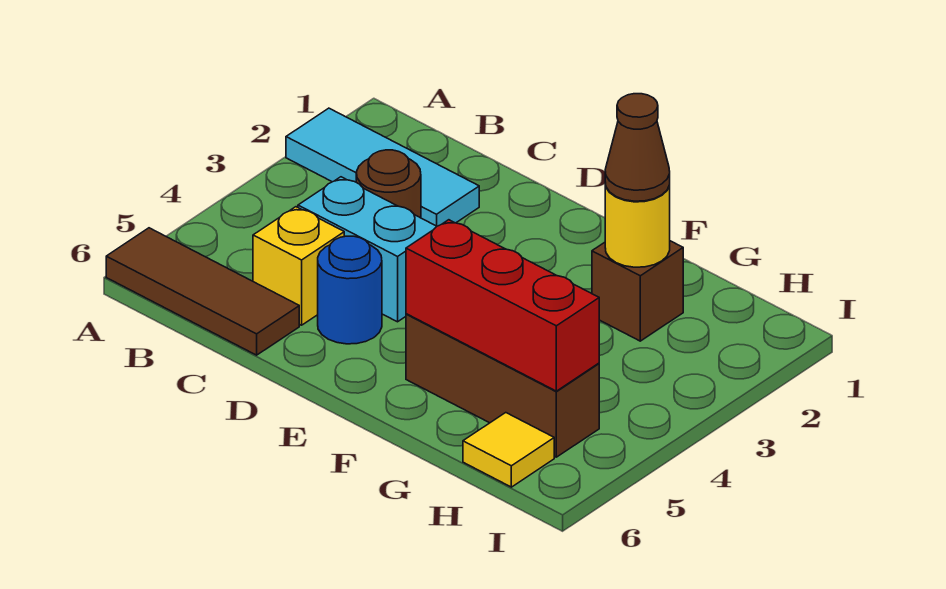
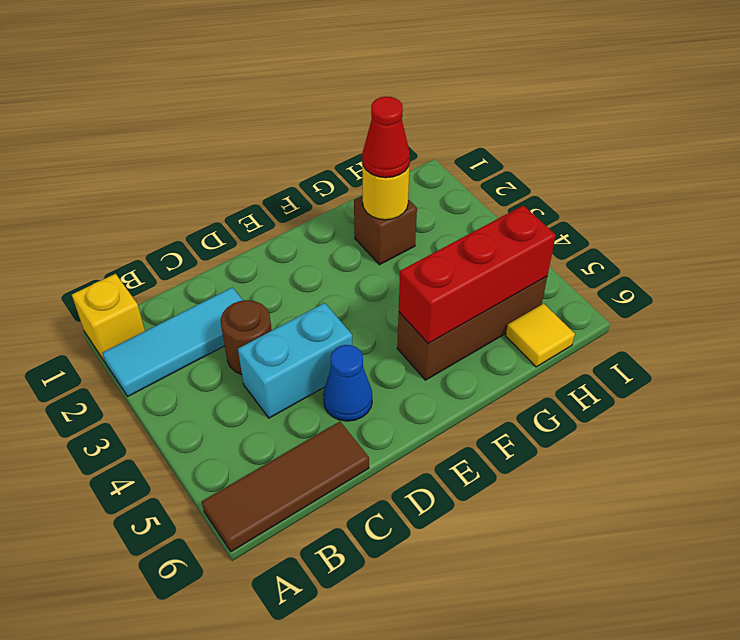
yellow brick C5 level 1 -> yellow brick A1 level 1
blue round brick D5 level 1 -> blue cone D5 level 1
brown cone G2 level 3 -> red cone G2 level 3

